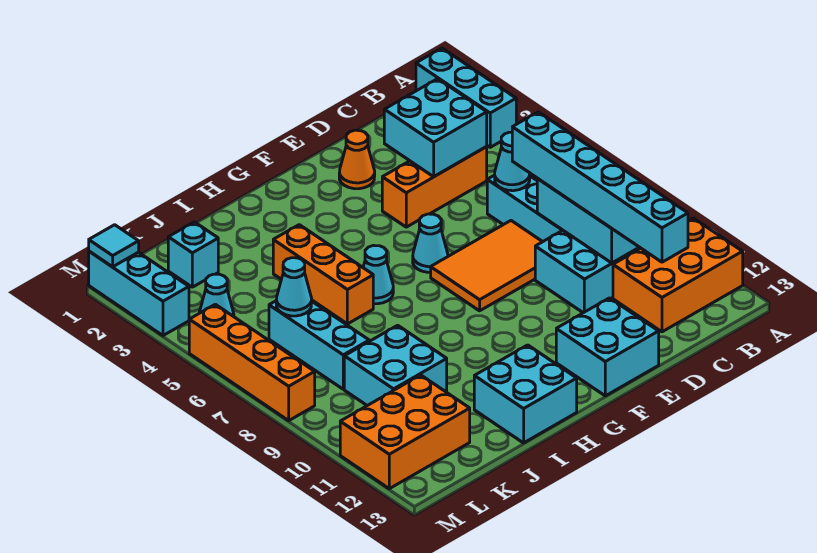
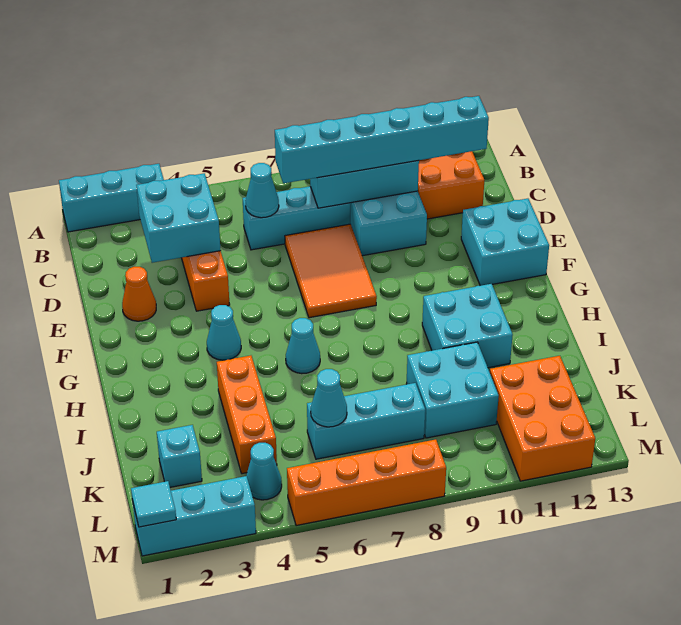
cyan cone F6 level 1 -> cyan cone G4 level 1
cyan brick H12:I13 level 1 -> cyan brick H10:I11 level 1
orange brick I4:I6 level 1 -> orange brick I4:K4 level 1

